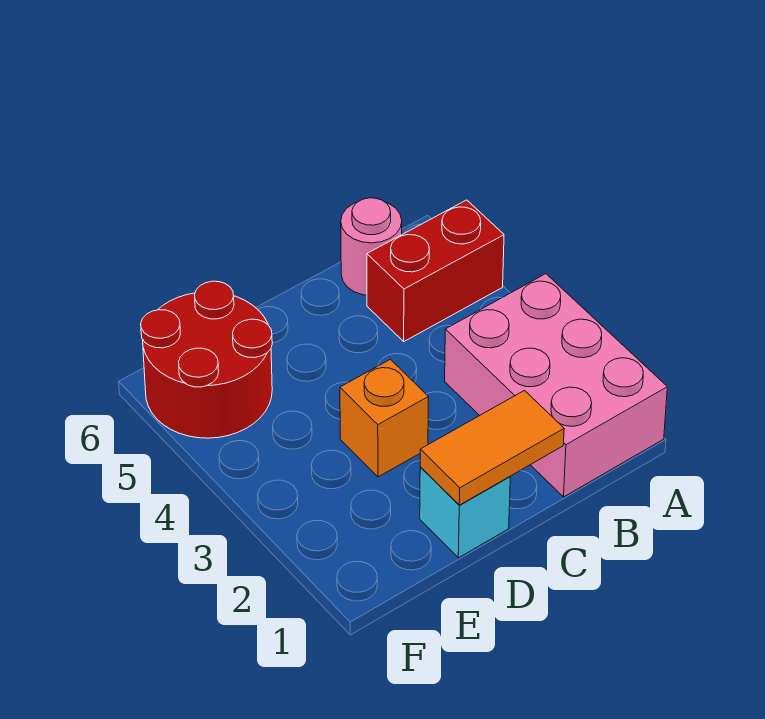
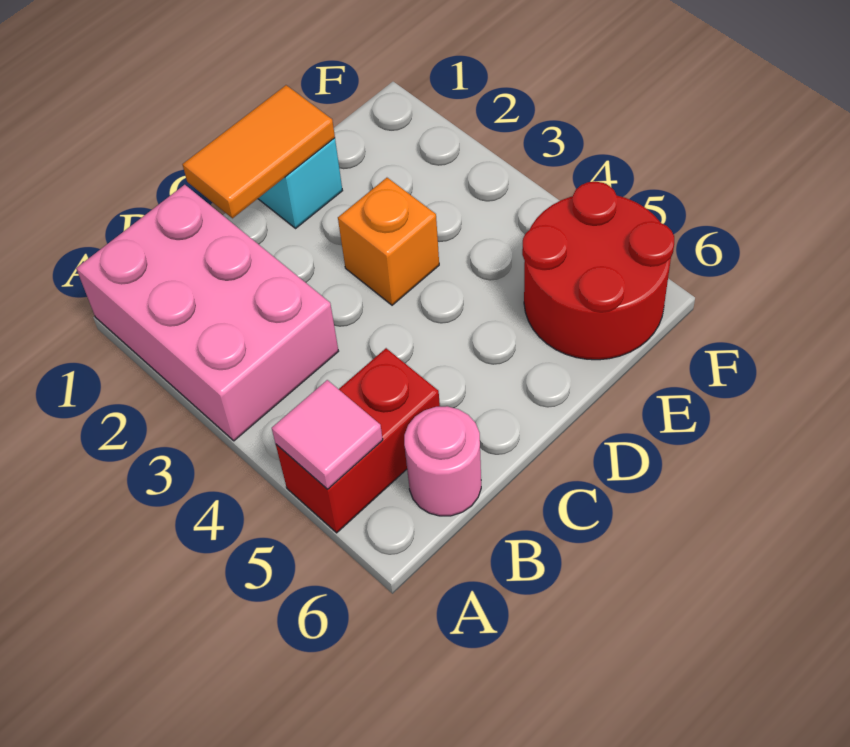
none -> pink tile A5 level 2

